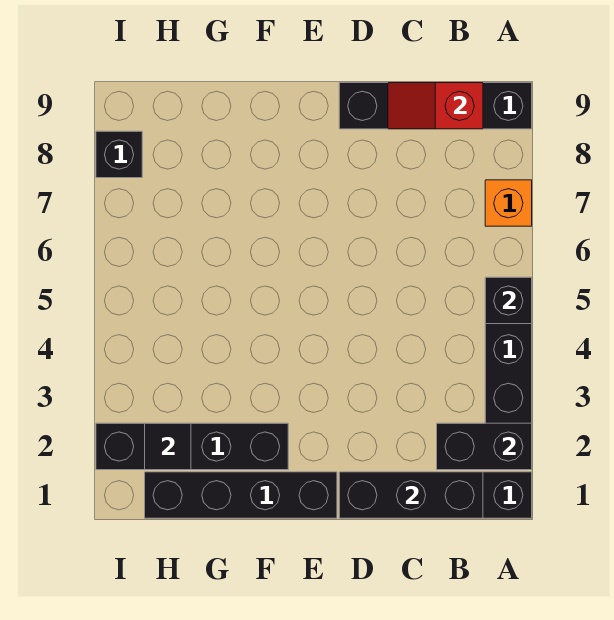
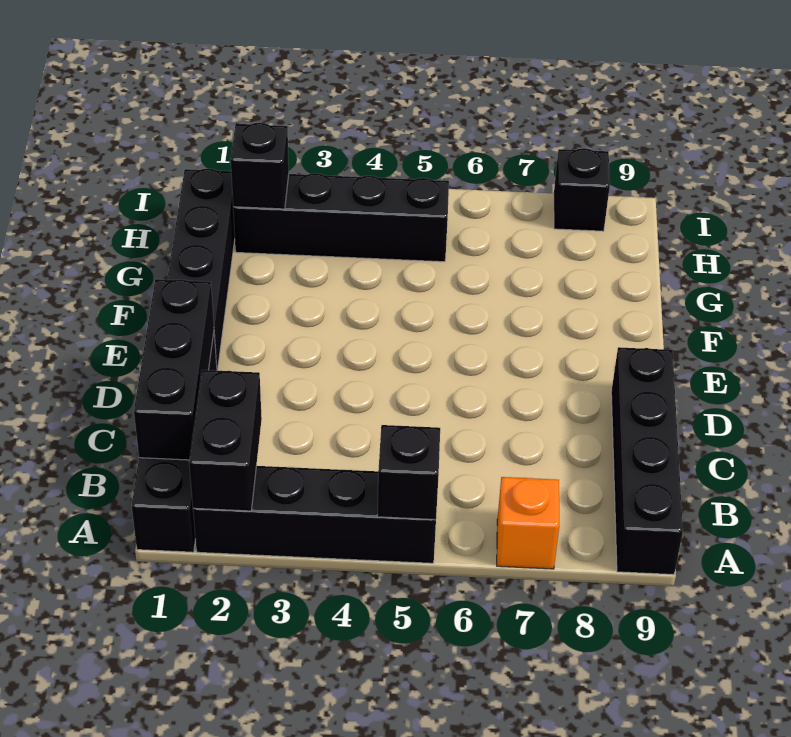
red slope B9:C9 level 2 top B -> none
black brick F2:I2 level 1 -> black brick H2:H5 level 1
black tile H2 level 2 -> black brick H2 level 2

